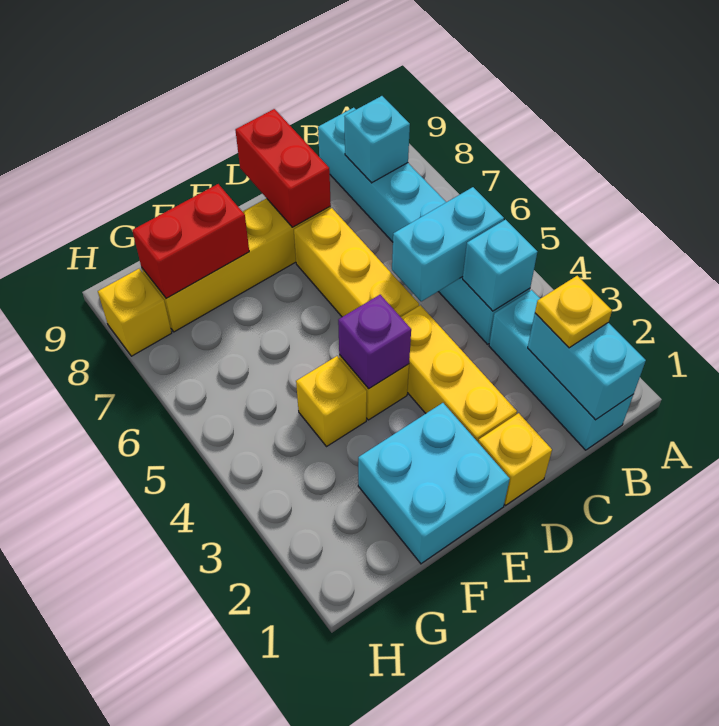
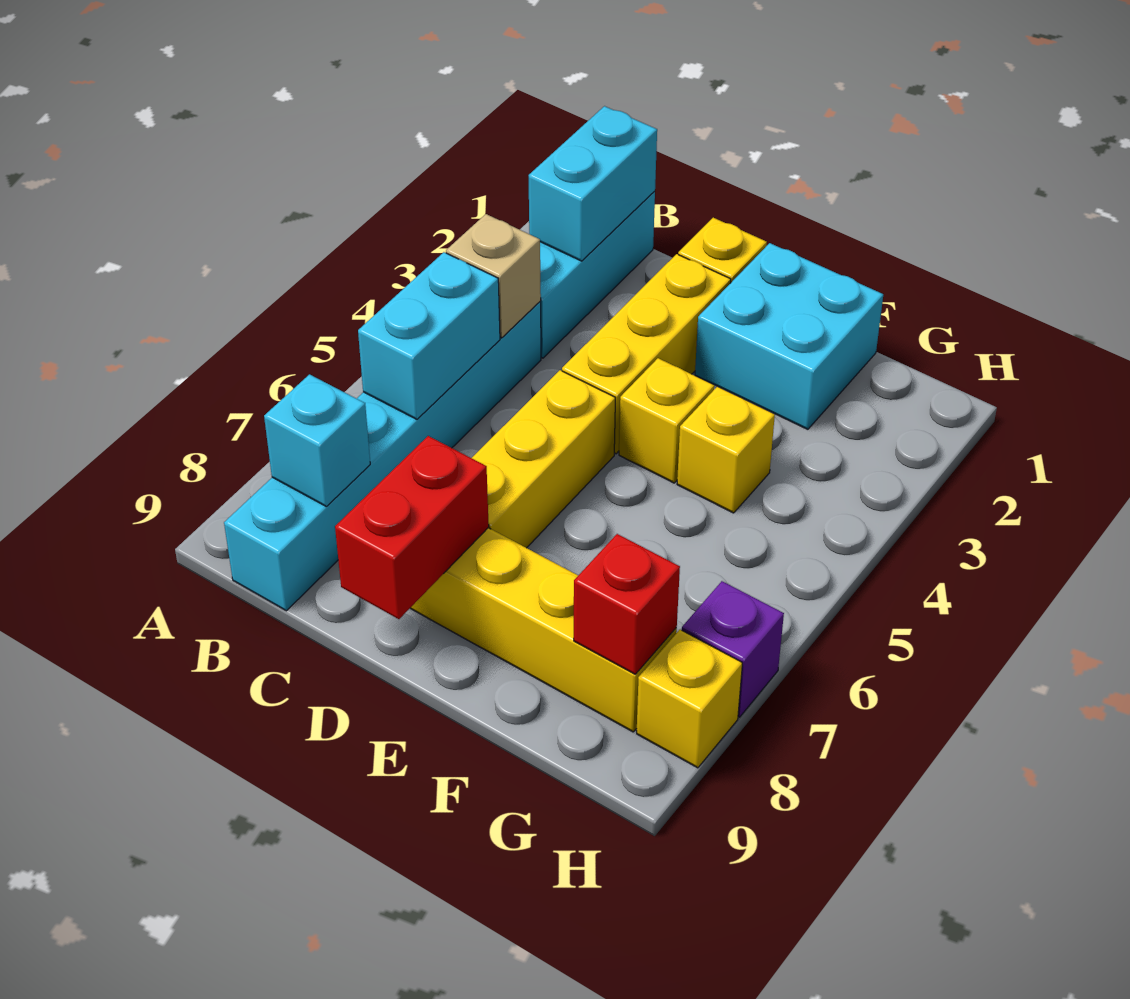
yellow plate B2 level 3 -> none
cyan brick B4 level 2 -> tan brick B4 level 2
cyan brick B5:C5 level 2 -> cyan brick B5:B6 level 2
purple brick E4 level 2 -> purple brick H7 level 1
red brick F8:G8 level 2 -> red brick G8 level 2

